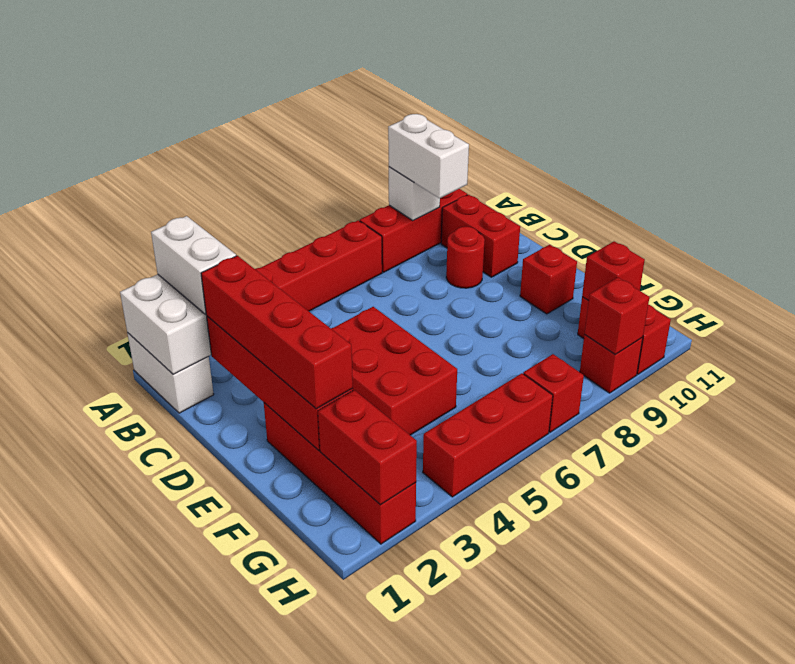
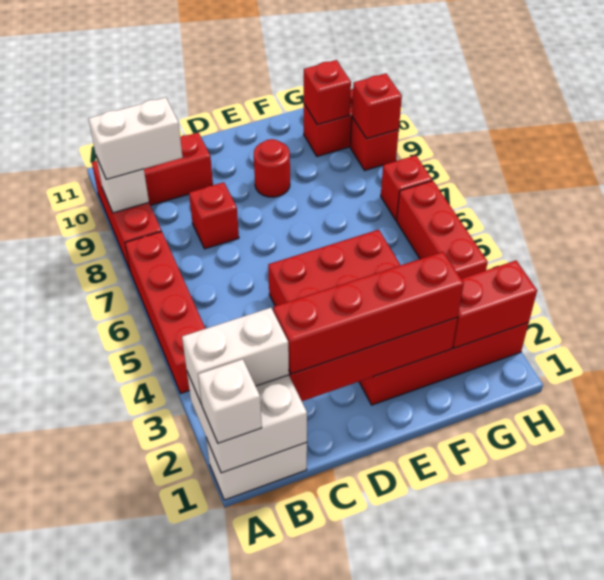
none -> white brick A1 level 3
red round brick C9 level 1 -> red round brick E9 level 1
red brick E10 level 1 -> red brick C8 level 1

